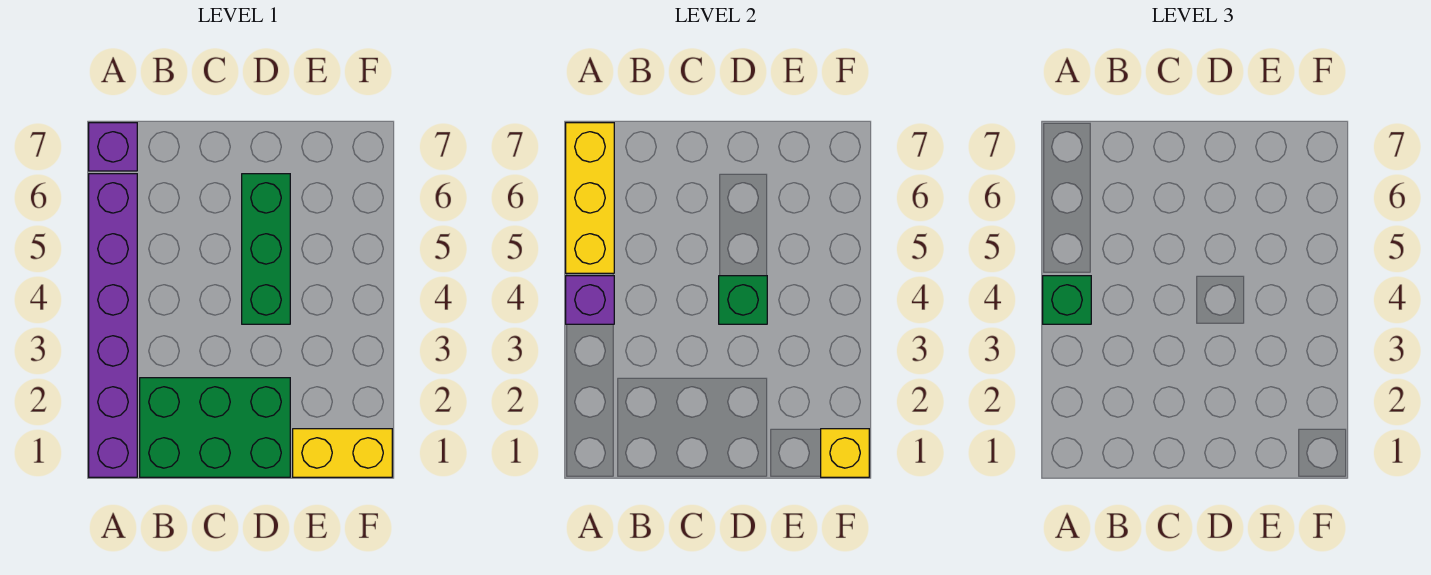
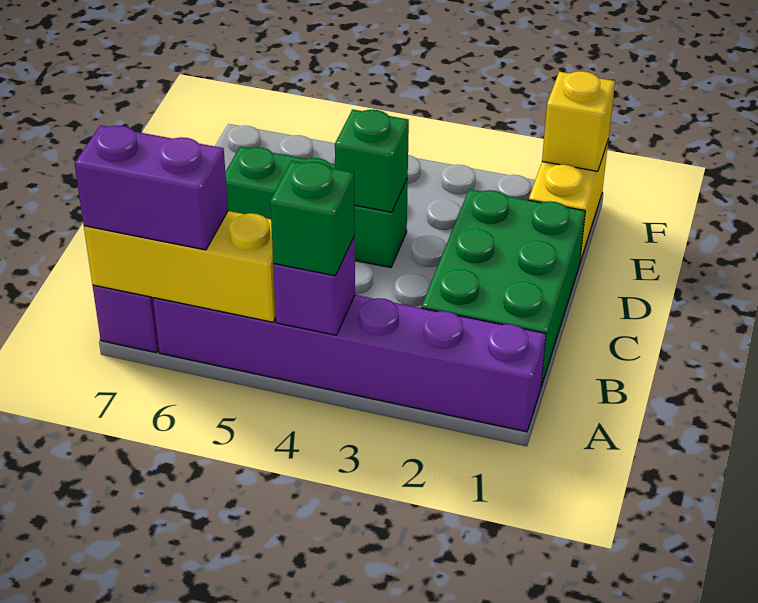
none -> purple brick A6:A7 level 3

